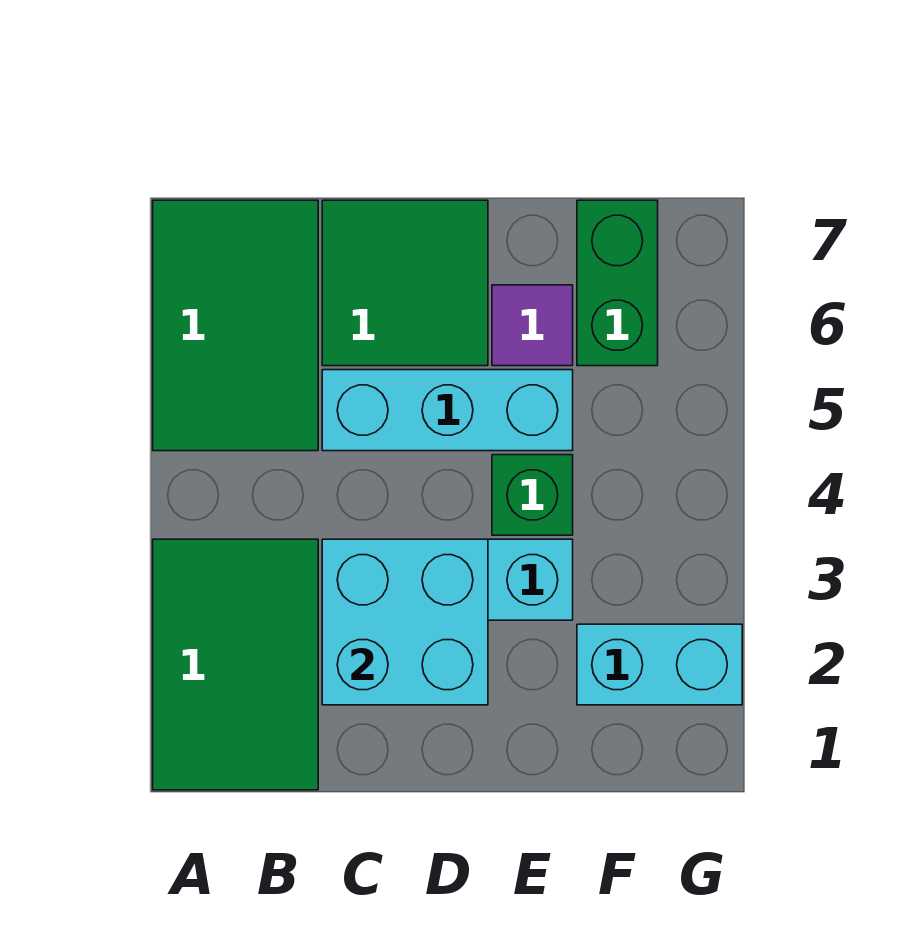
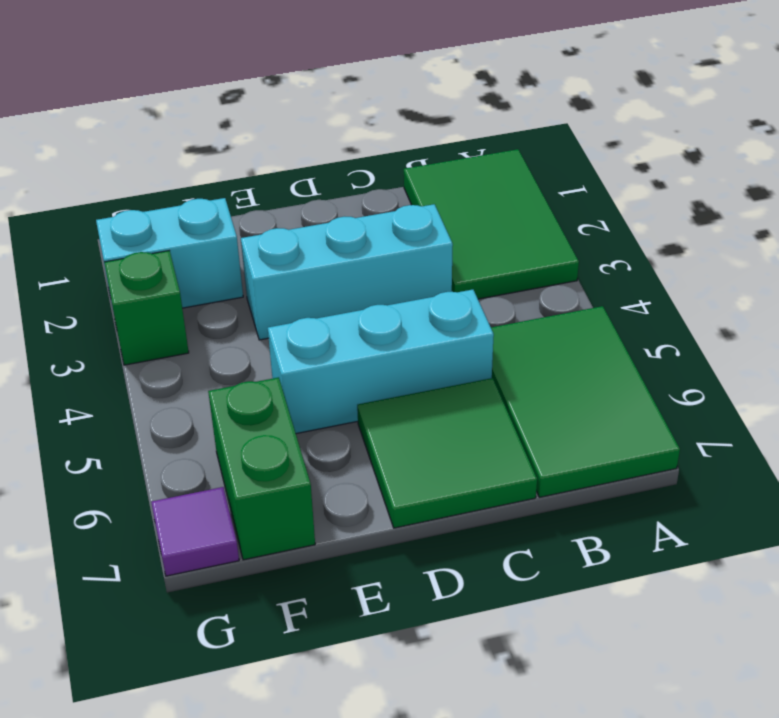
cyan brick C2:D3 level 2 -> none
green brick E4 level 1 -> green brick G3 level 1
purple tile E6 level 1 -> purple tile G7 level 1

